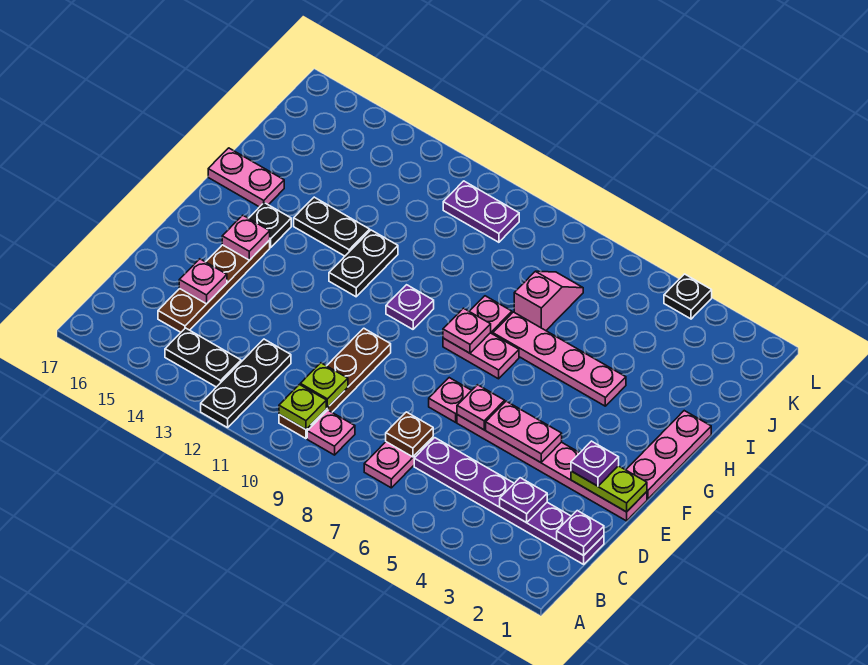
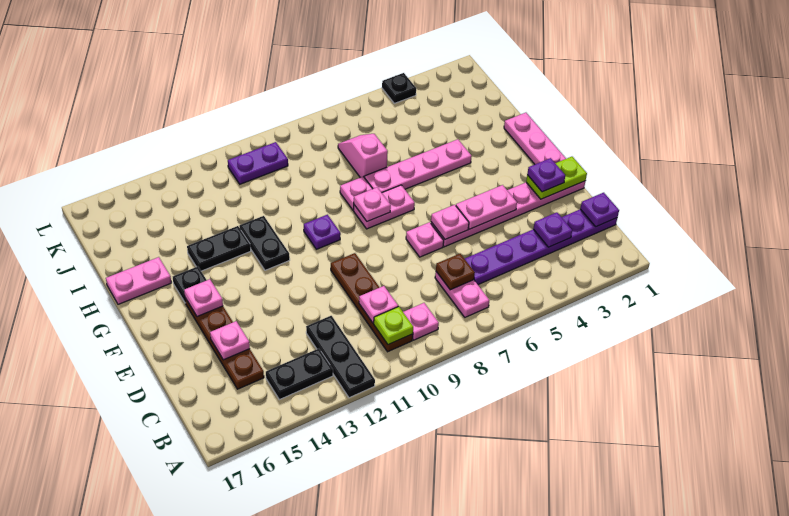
lime plate C10 level 2 -> pink plate C10 level 2

